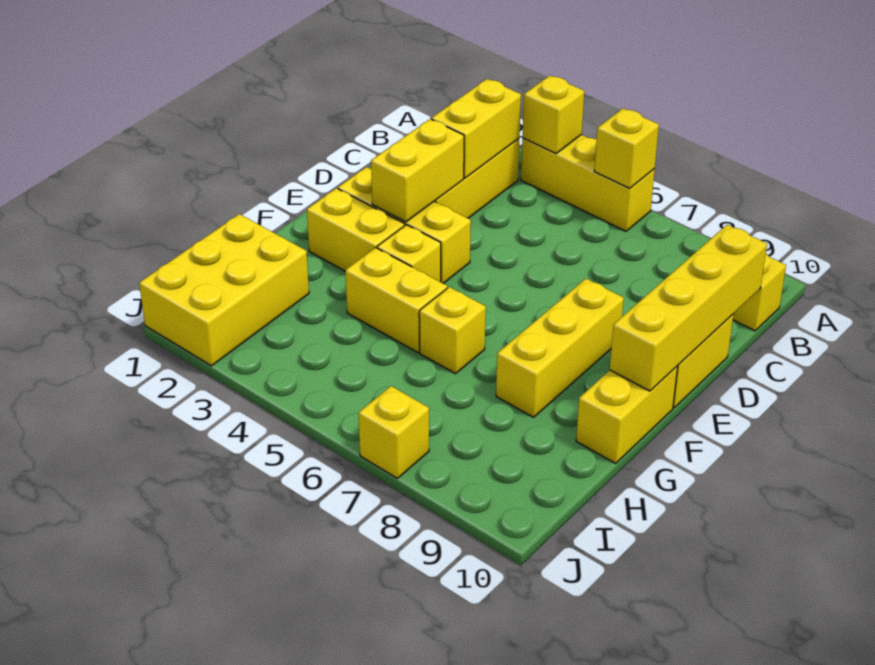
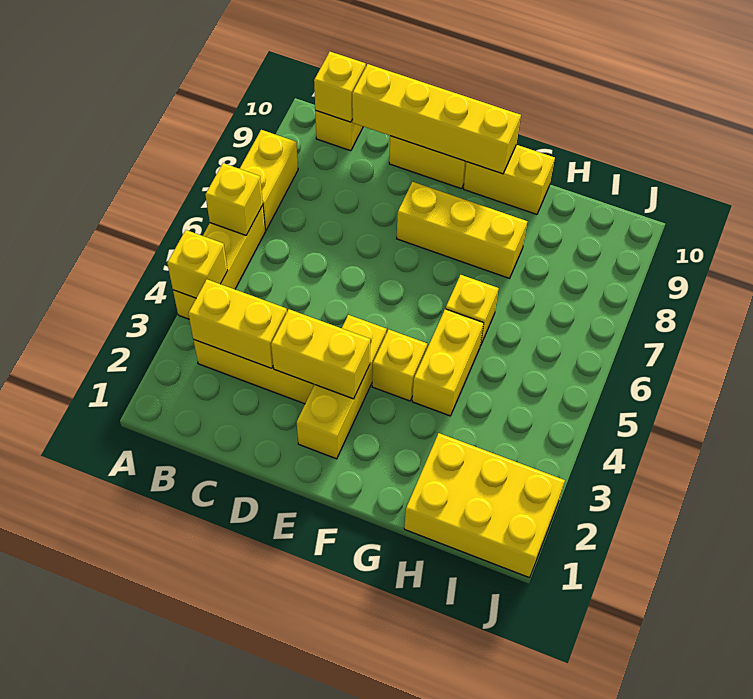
yellow brick F2:F3 level 1 -> yellow brick A7:A8 level 1
yellow brick J7 level 1 -> yellow brick B10 level 2

